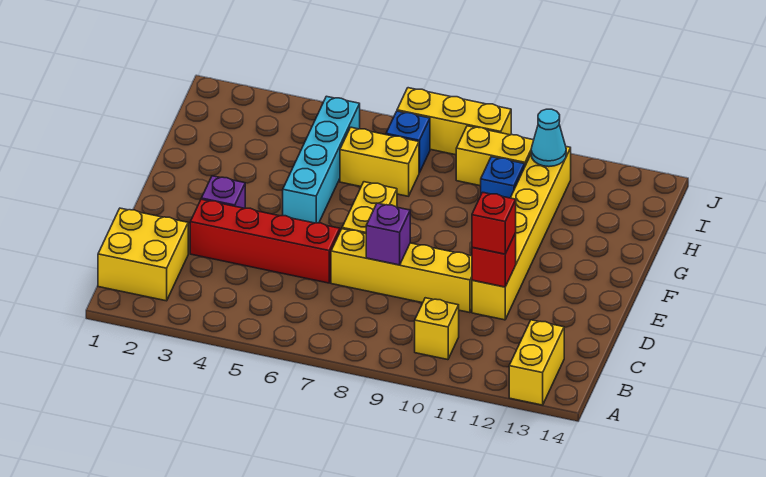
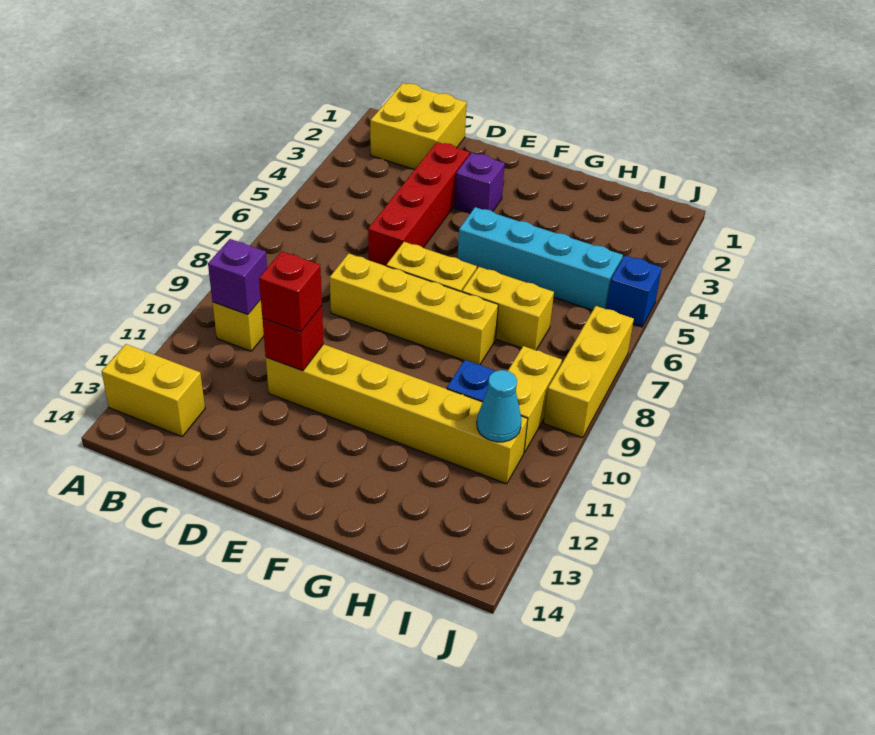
yellow brick D7:D10 level 1 -> yellow brick D8:G8 level 1
purple brick D8 level 2 -> purple brick B10 level 2
yellow brick H6:H7 level 1 -> yellow brick G7:H7 level 1
blue brick I7 level 1 -> blue brick J5 level 1

